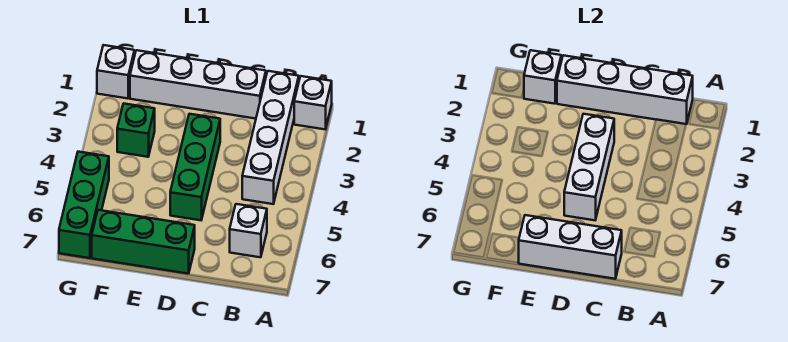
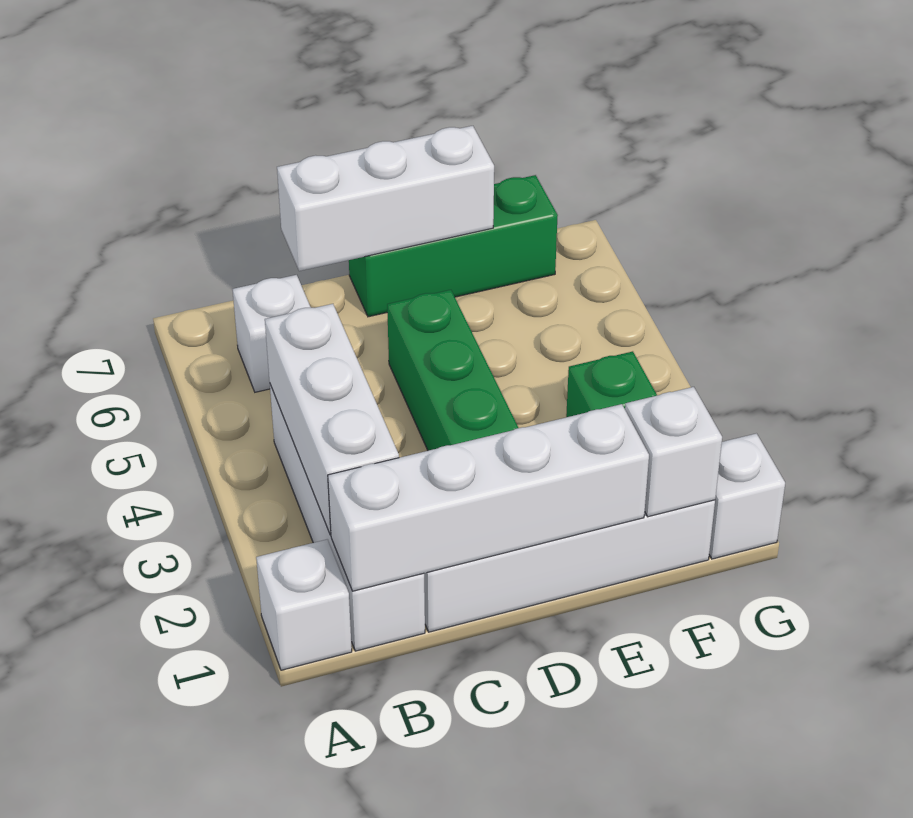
white brick D3:D5 level 2 -> white brick B2:B4 level 2
green brick G5:G7 level 1 -> none

